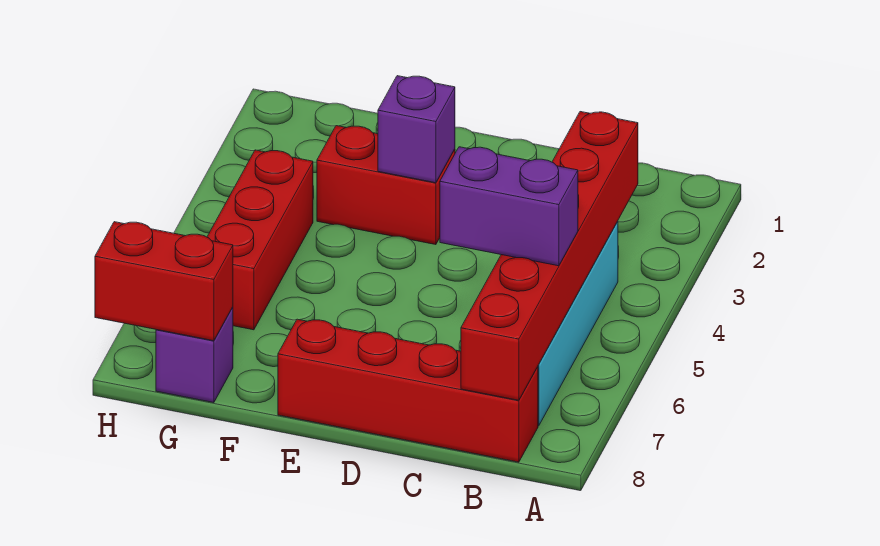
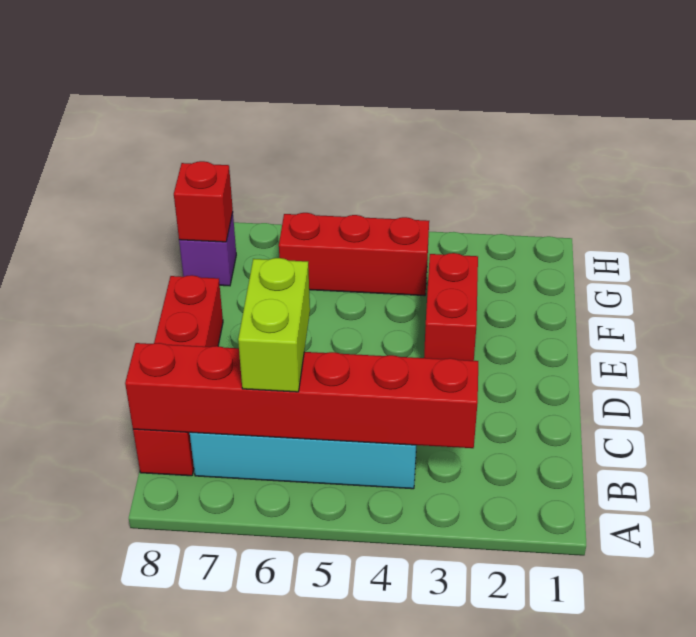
purple brick B6:C6 level 3 -> lime brick B6:C6 level 3
purple brick E3 level 2 -> none
red brick G8:H8 level 2 -> red brick G8 level 2

